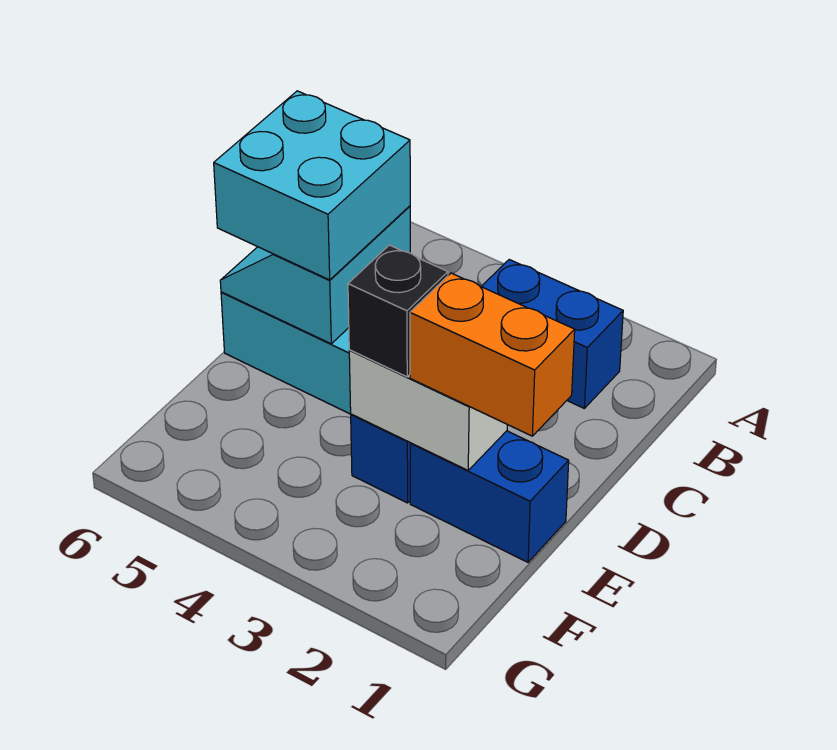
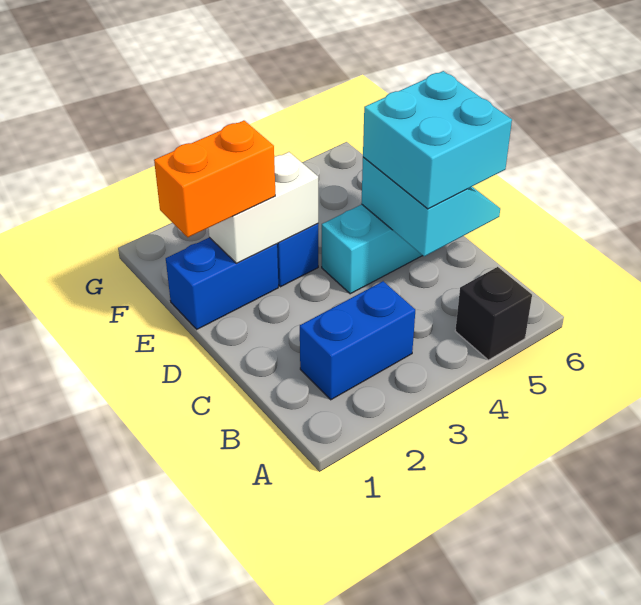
black brick E3 level 3 -> black brick A5 level 1

